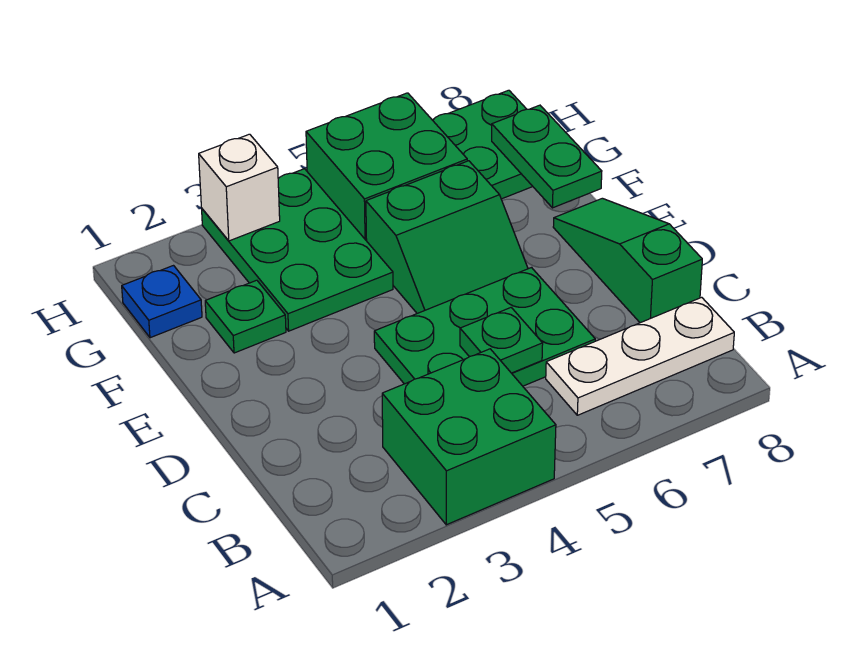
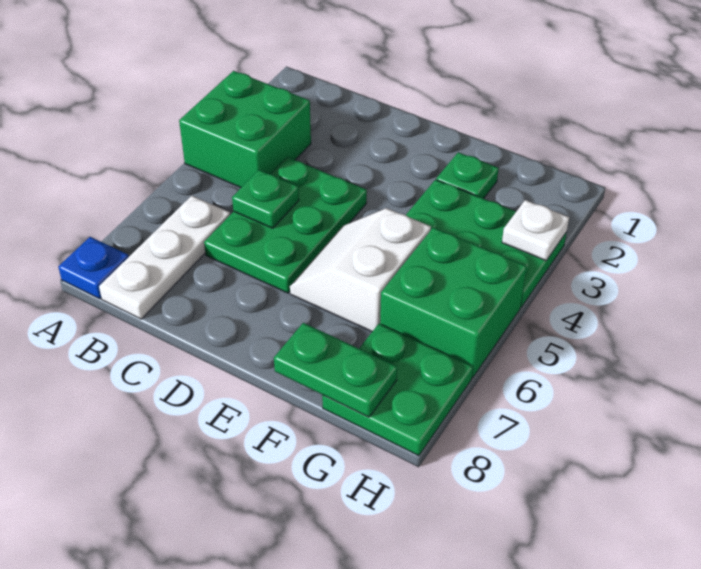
green slope C8:E8 level 1 top C -> none
green slope E5:F6 level 1 top F -> white slope E5:F6 level 1 top F
blue plate G1 level 1 -> blue plate A8 level 1
white brick H3 level 2 -> white plate H3 level 2

